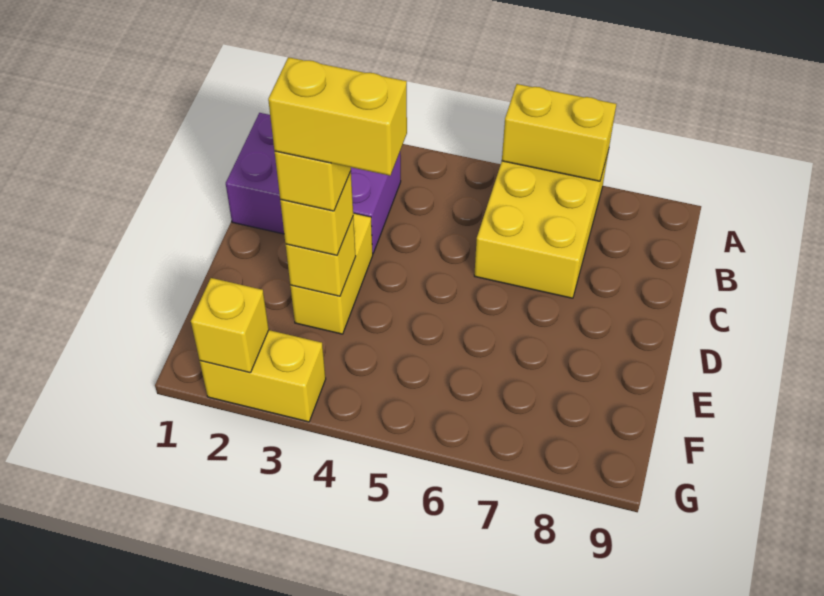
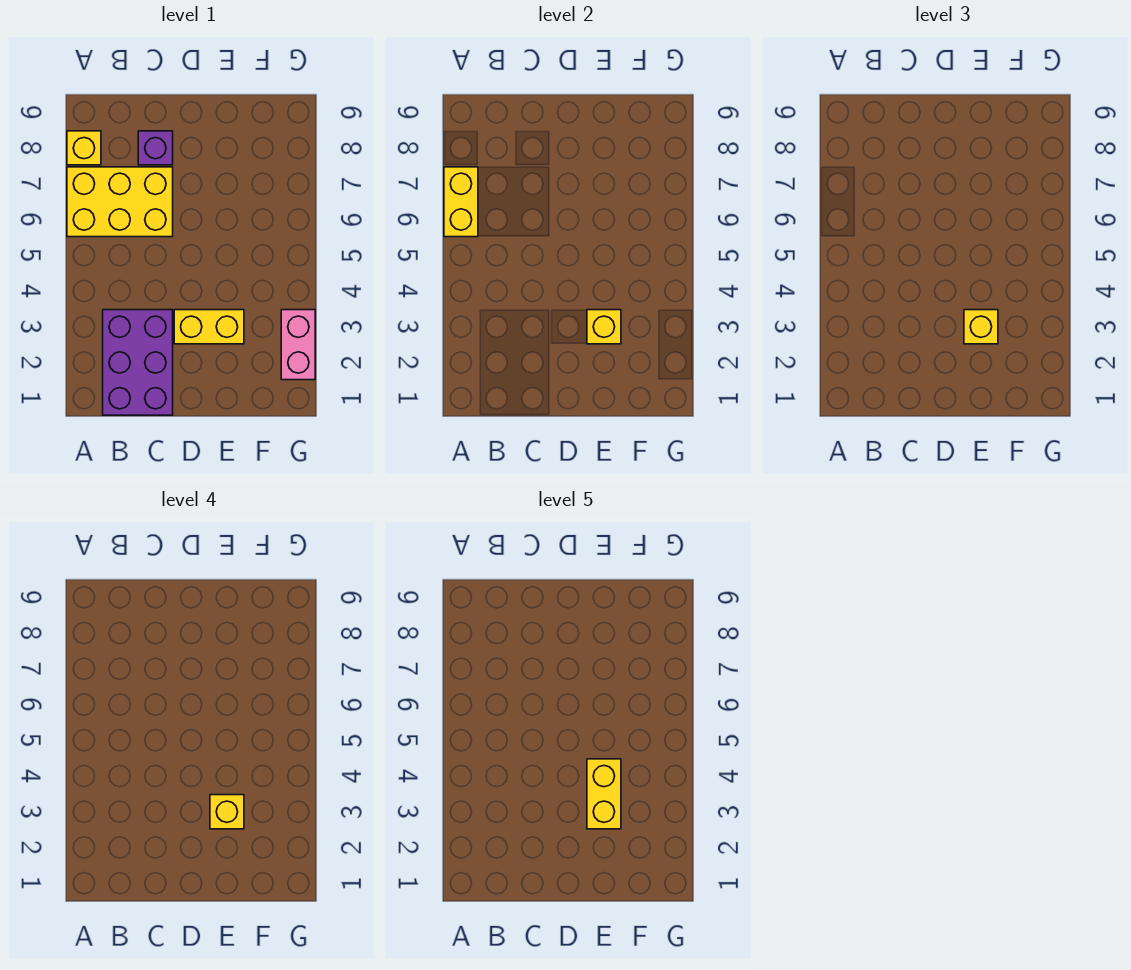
none -> purple brick C8 level 1
yellow brick G2:G3 level 1 -> pink brick G2:G3 level 1
yellow brick G2 level 2 -> yellow brick A8 level 1

